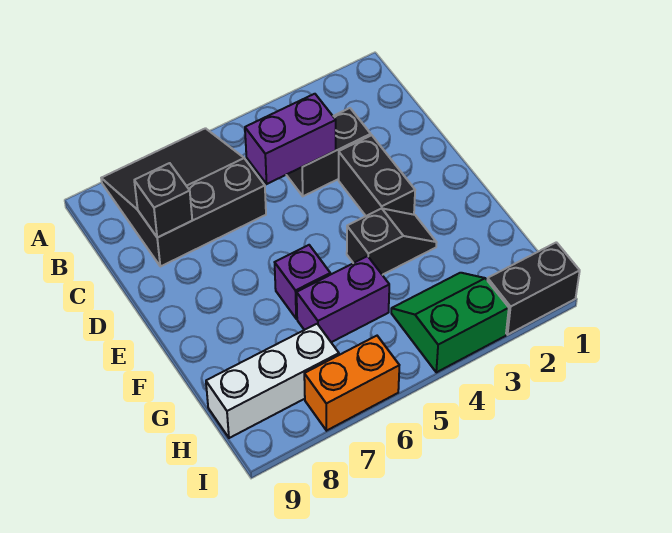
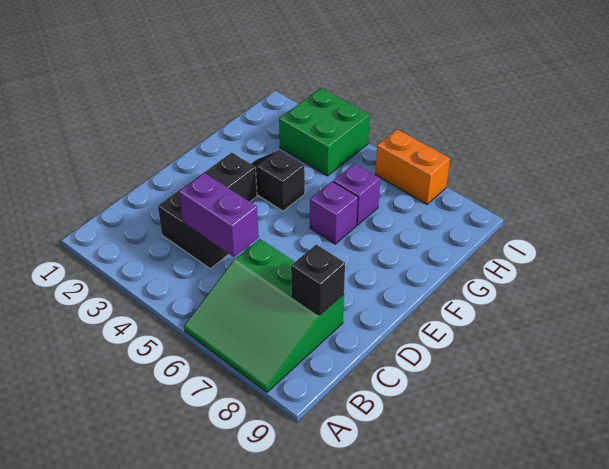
black slope A6:C8 level 1 top C -> green slope A6:C8 level 1 top C
purple brick G5:G6 level 1 -> purple brick G6 level 1
green slope H3:I4 level 1 top I -> green brick H3:I4 level 1
white brick H7:H9 level 1 -> none
black brick I1:I2 level 1 -> none

